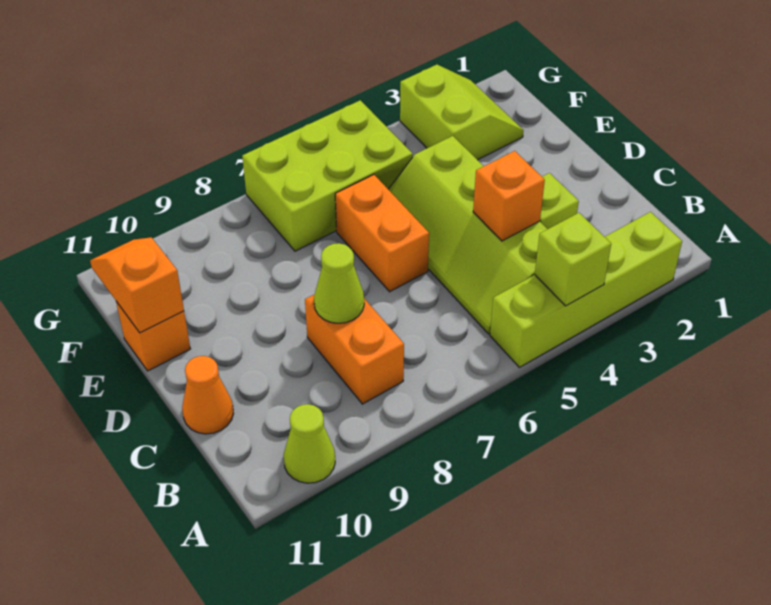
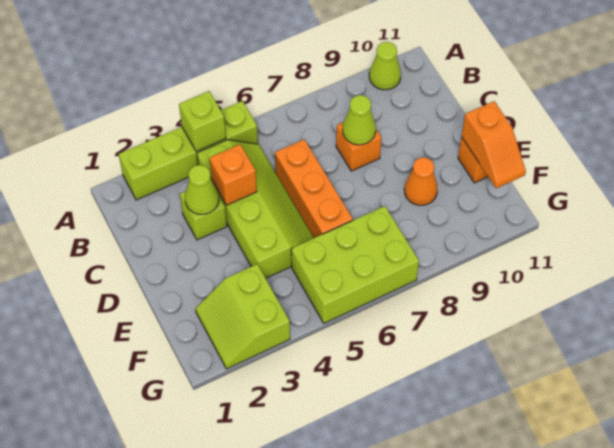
orange brick B8:C8 level 1 -> orange brick C8 level 1
none -> lime cone C3 level 2
orange cone C11 level 1 -> orange cone E9 level 1
orange brick D6:E6 level 1 -> orange brick C6:E6 level 1

